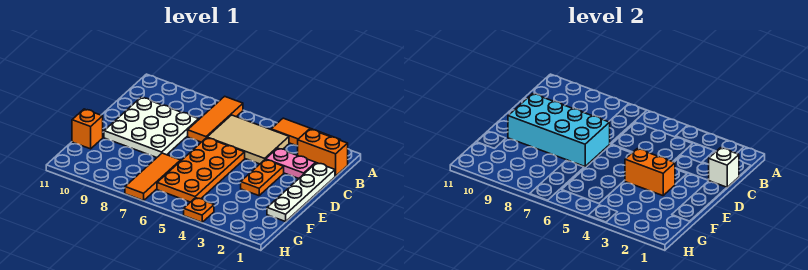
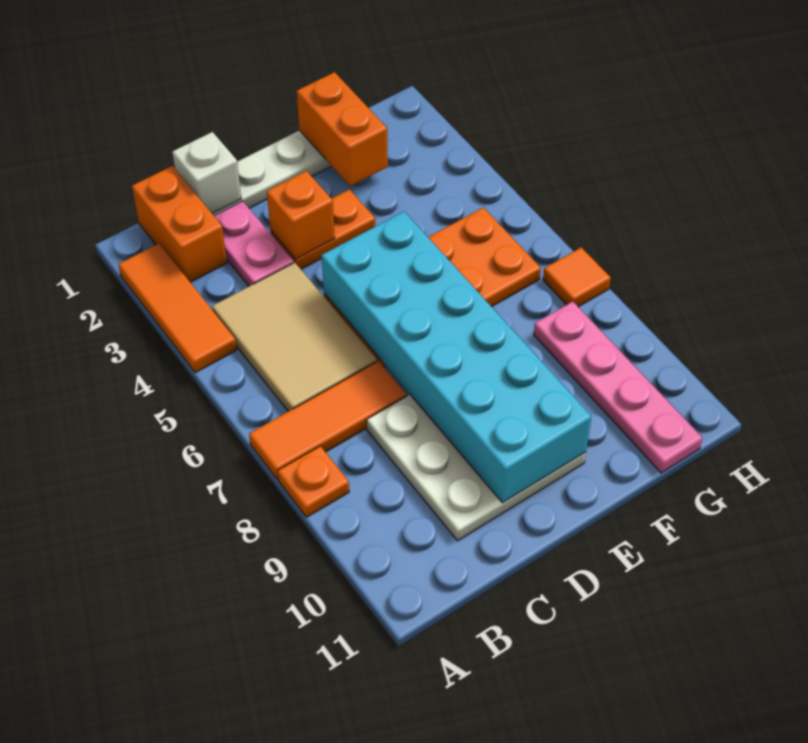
cyan brick D7:E10 level 2 -> cyan brick D5:E10 level 2
orange brick E3:E4 level 2 -> orange brick F1:F2 level 2
orange tile F7:H7 level 1 -> orange tile H7 level 1
orange brick F11 level 1 -> orange brick D3 level 2
none -> pink plate G8:G11 level 1
orange plate H4 level 1 -> orange plate A8 level 1

